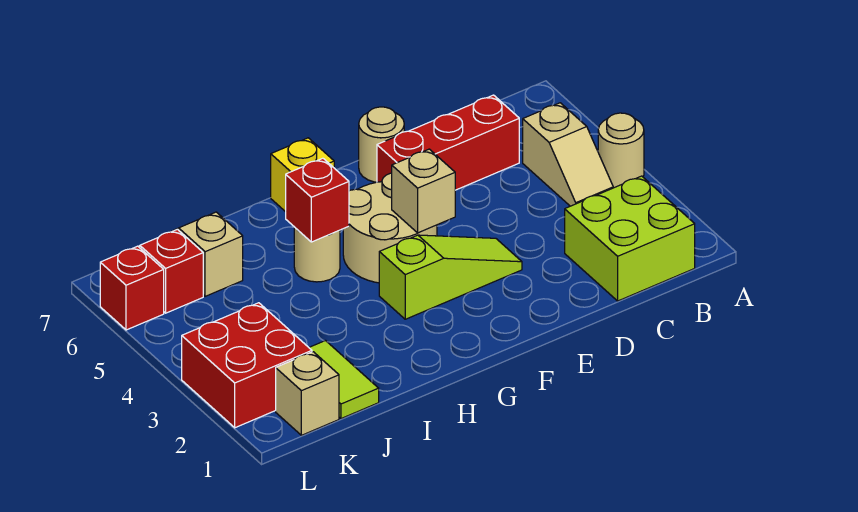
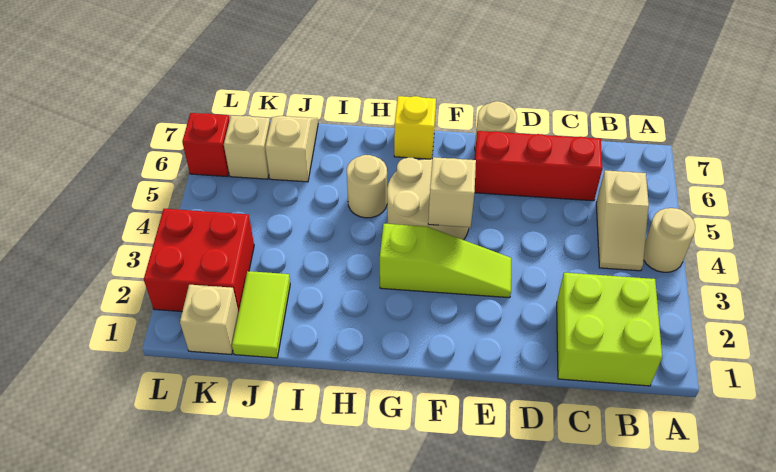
red brick H5 level 2 -> none
red brick K6 level 1 -> tan brick K6 level 1

